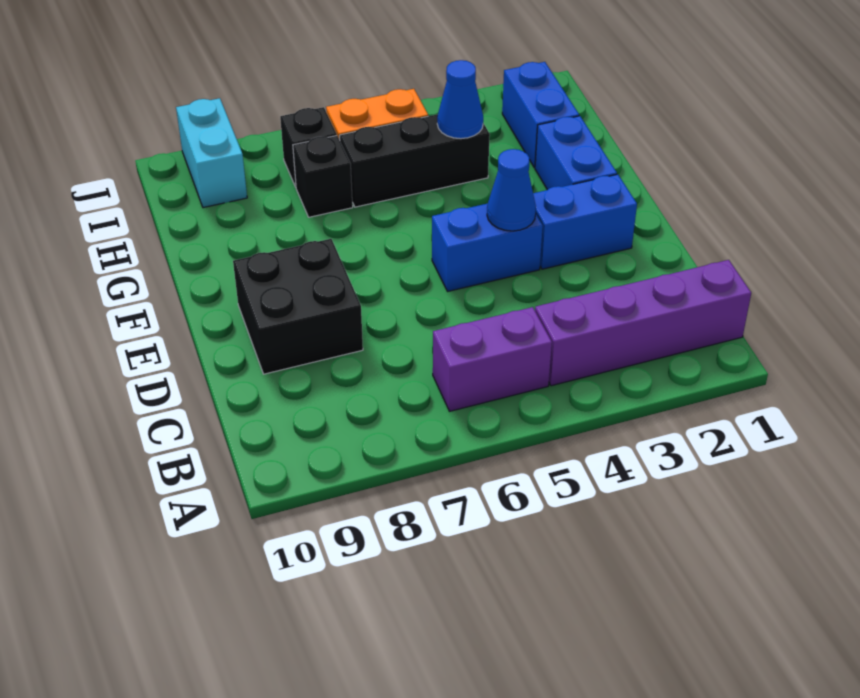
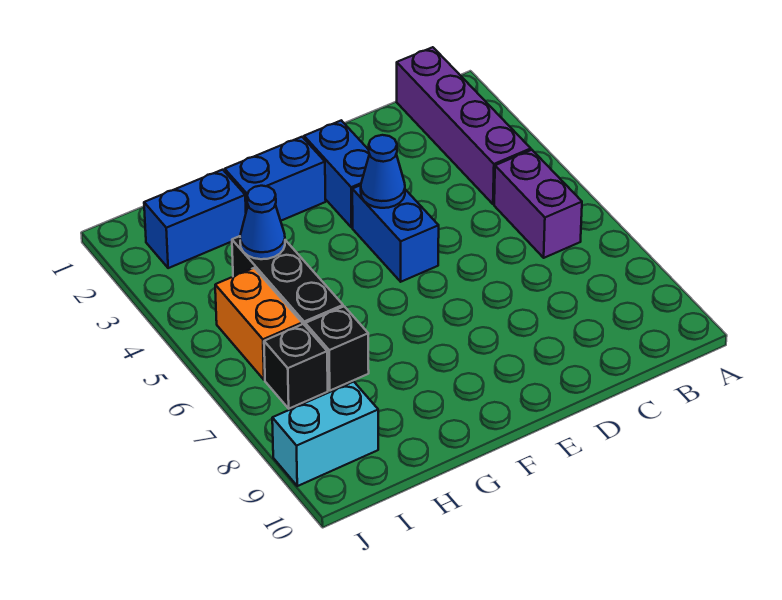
black brick D8:E9 level 1 -> none

